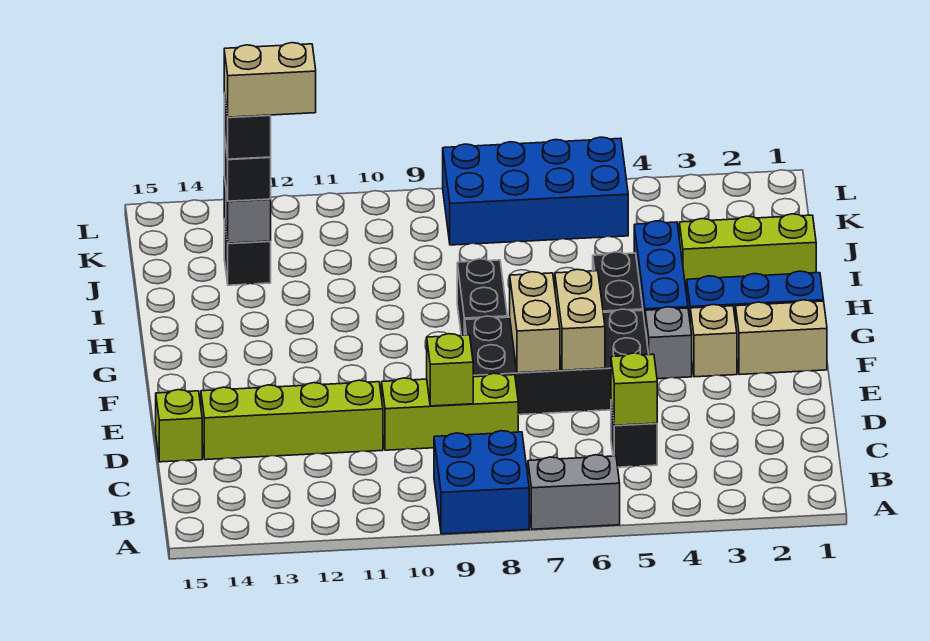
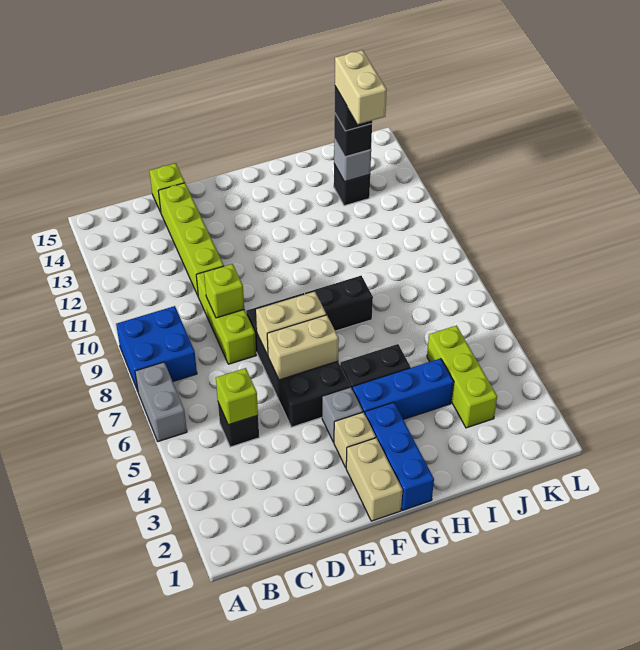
lime brick I1:I3 level 1 -> lime brick J3:J5 level 1
blue brick K5:L8 level 1 -> none

